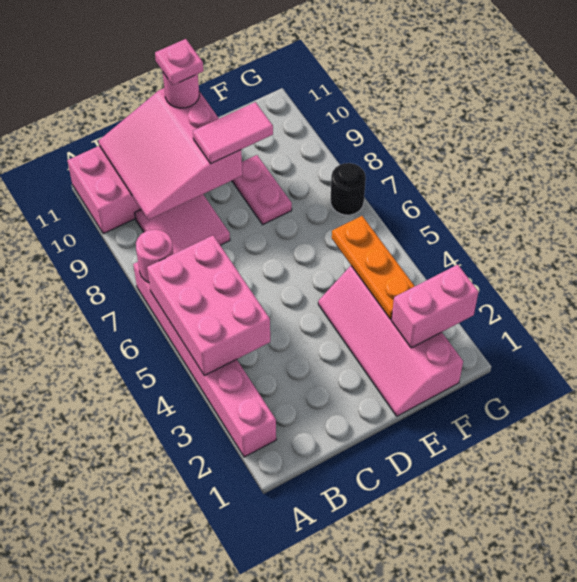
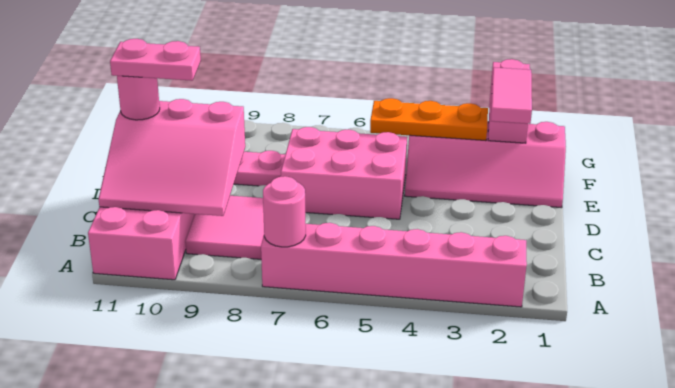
pink brick A4:B6 level 2 -> pink brick D5:E7 level 1
pink tile D9:E9 level 3 -> pink tile E2:F2 level 3
pink plate D11 level 4 -> pink plate D10:D11 level 4
black round brick G7 level 1 -> none

